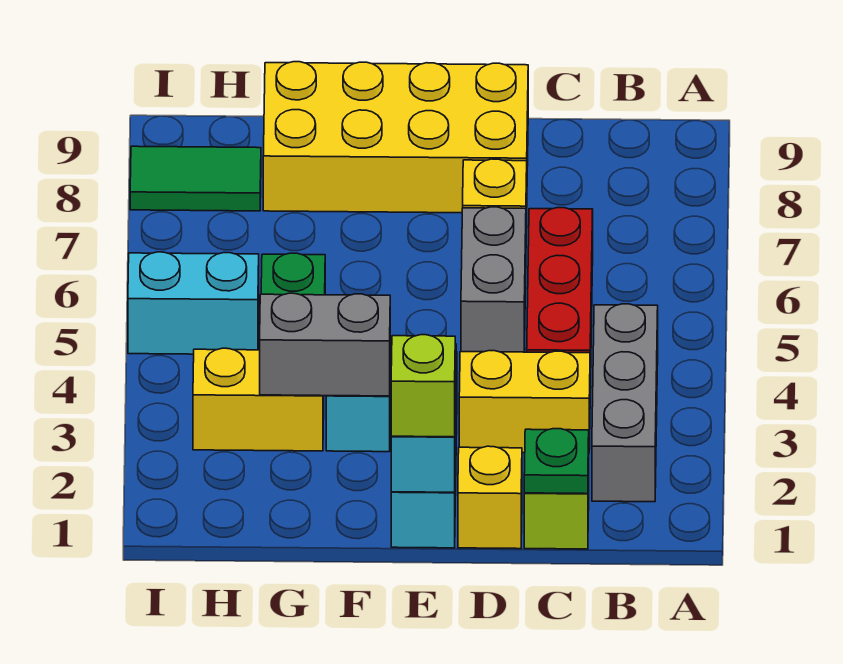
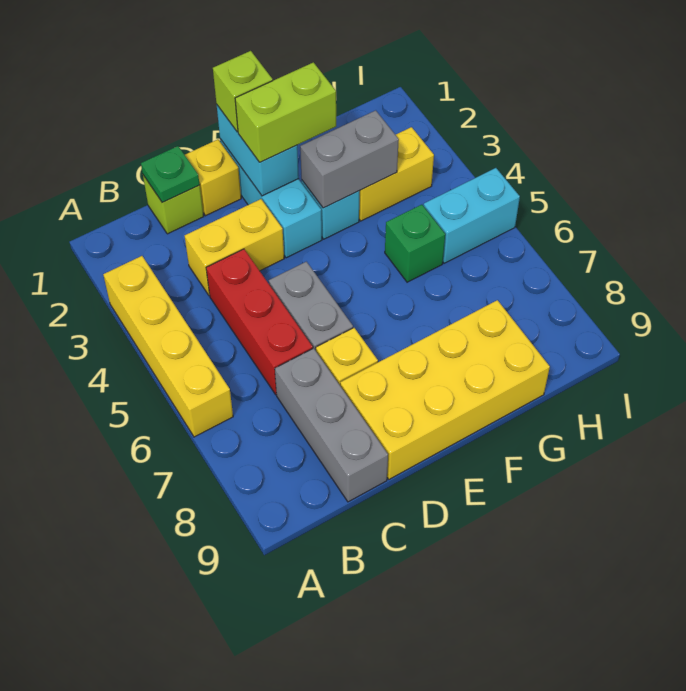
none -> yellow brick A3:A6 level 1
grey brick B2:B4 level 1 -> grey brick C7:C9 level 1
none -> lime brick E2:F2 level 3
green tile H8:I8 level 1 -> none

